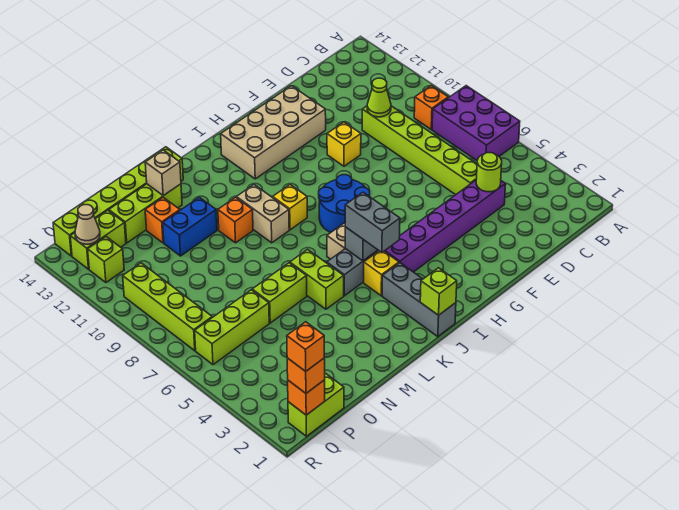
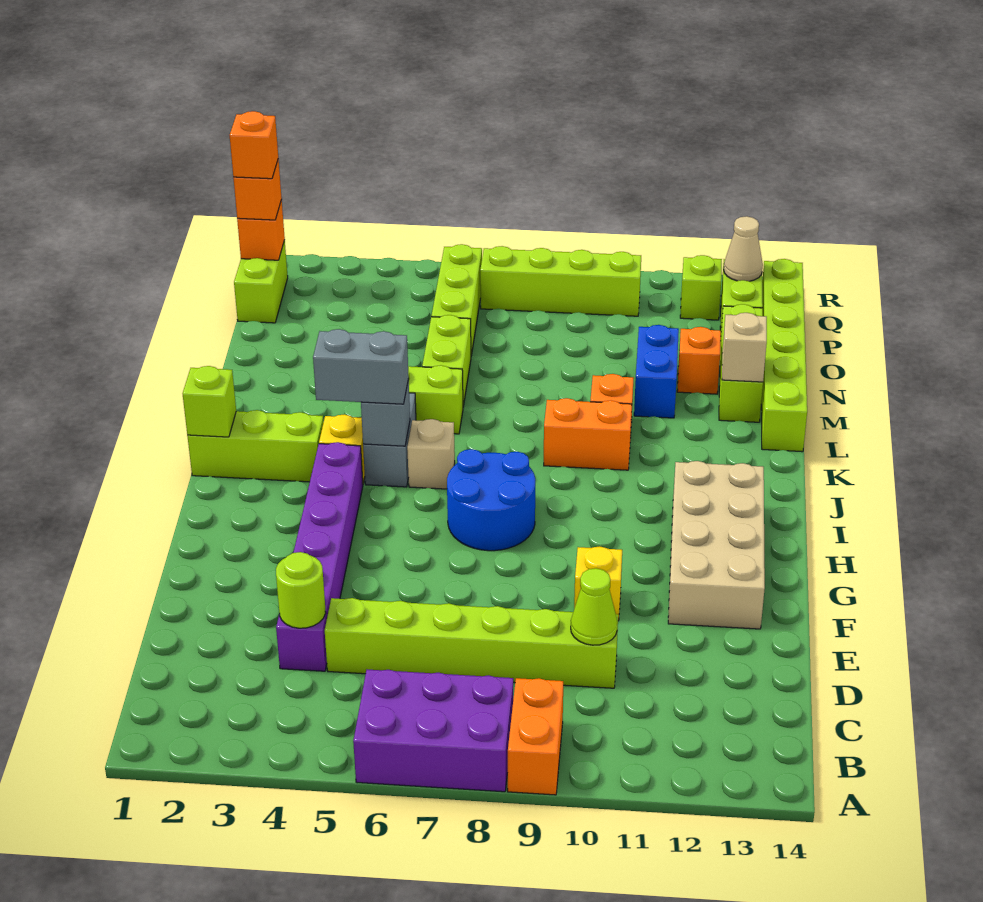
orange brick B9 level 1 -> orange brick A9:B9 level 1
grey brick J1:J3 level 1 -> lime brick J1:J3 level 1
yellow brick J9 level 1 -> none
tan brick K9:K10 level 1 -> orange brick K9:K10 level 1

